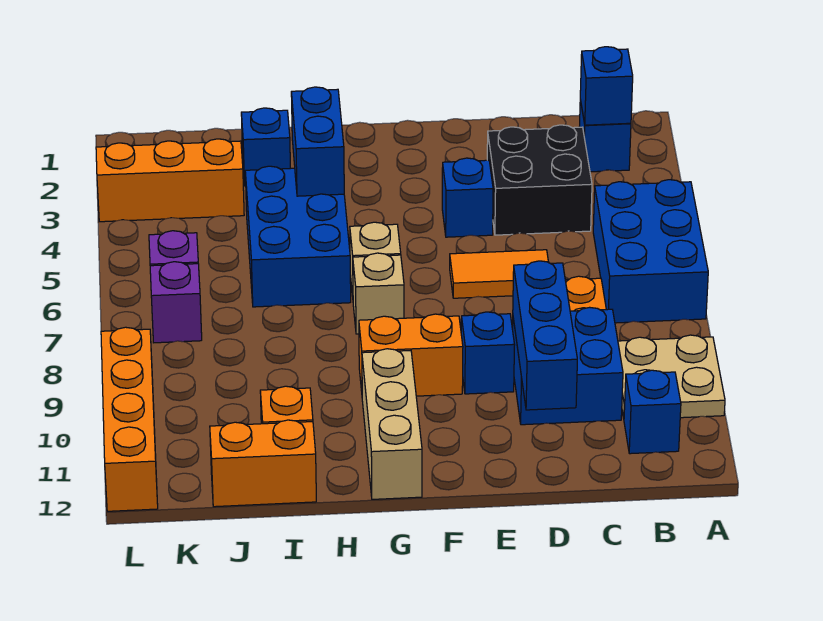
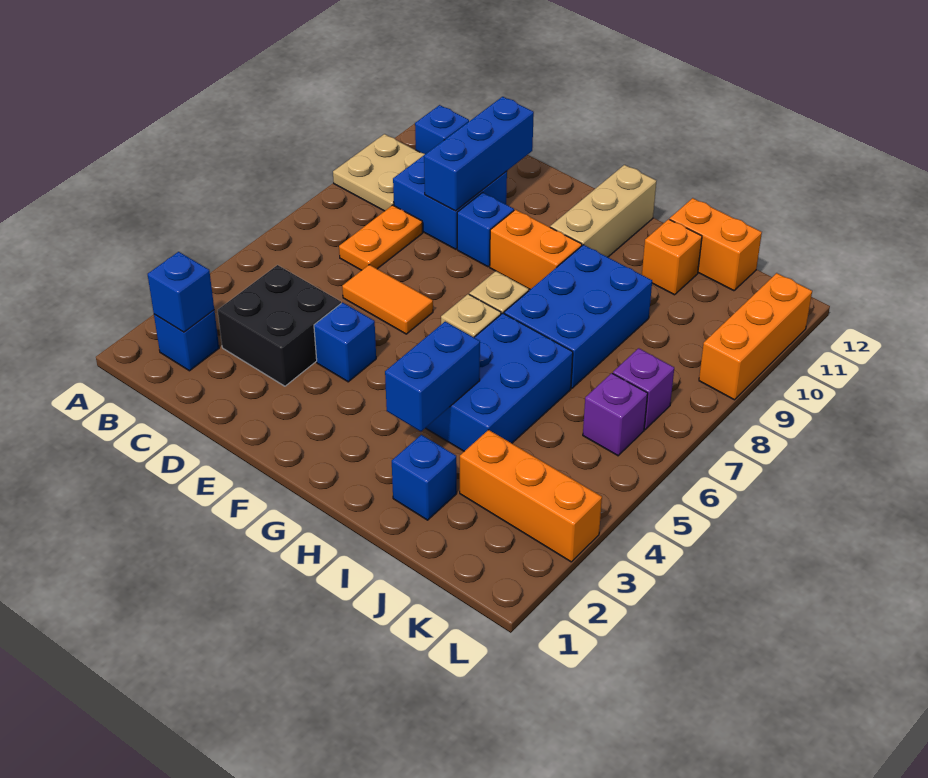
blue brick A5:B7 level 1 -> blue brick H7:I9 level 1
orange brick L9:L12 level 1 -> orange brick L9:L11 level 1

